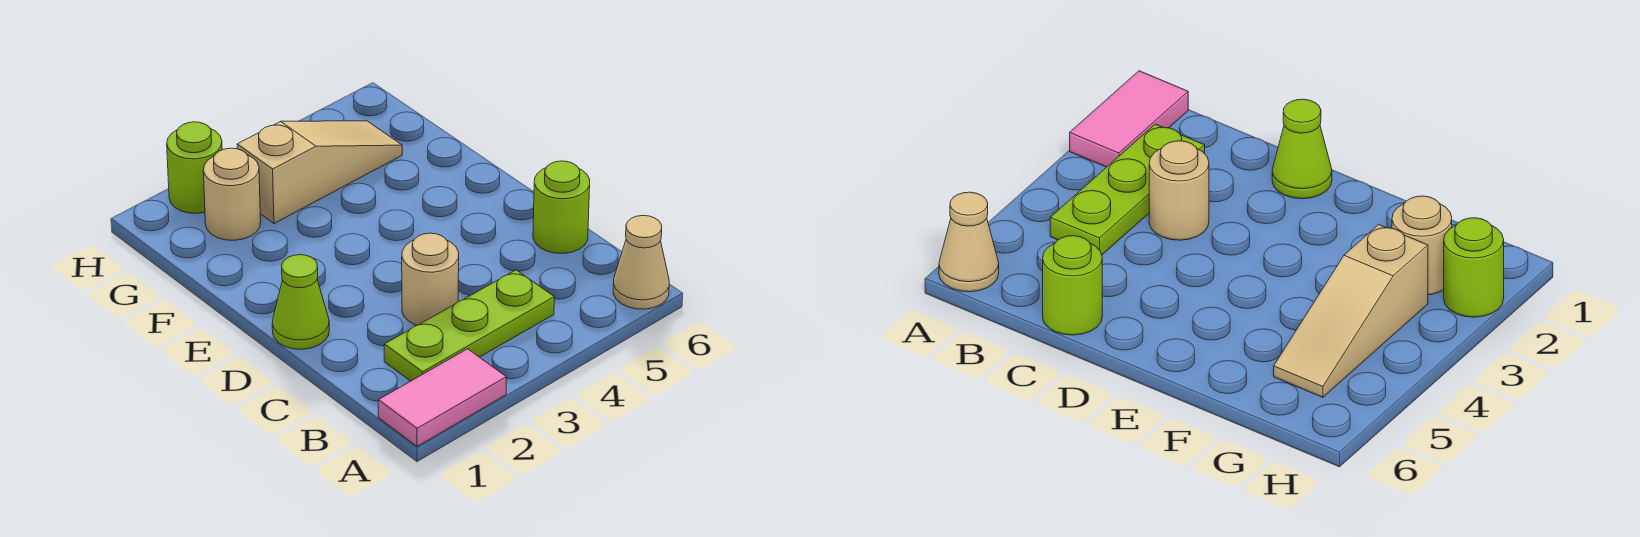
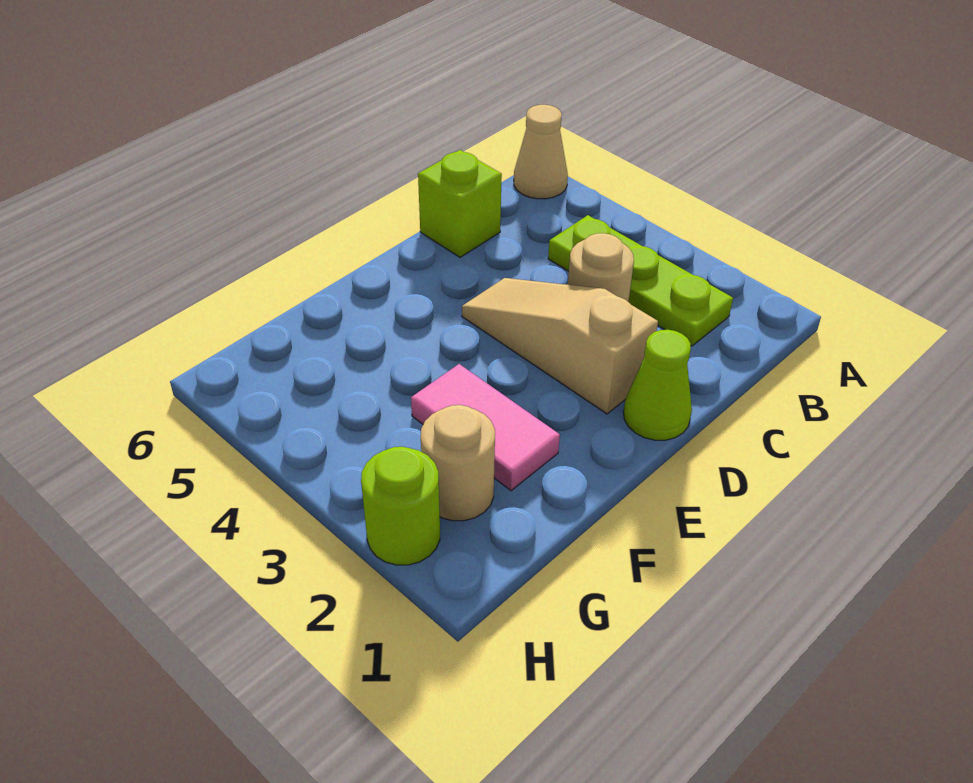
pink tile A1:A2 level 1 -> pink tile F2:F3 level 1
lime round brick C6 level 1 -> lime brick C6 level 1
tan slope G3:G5 level 1 top 3 -> tan slope D2:D4 level 1 top 2

